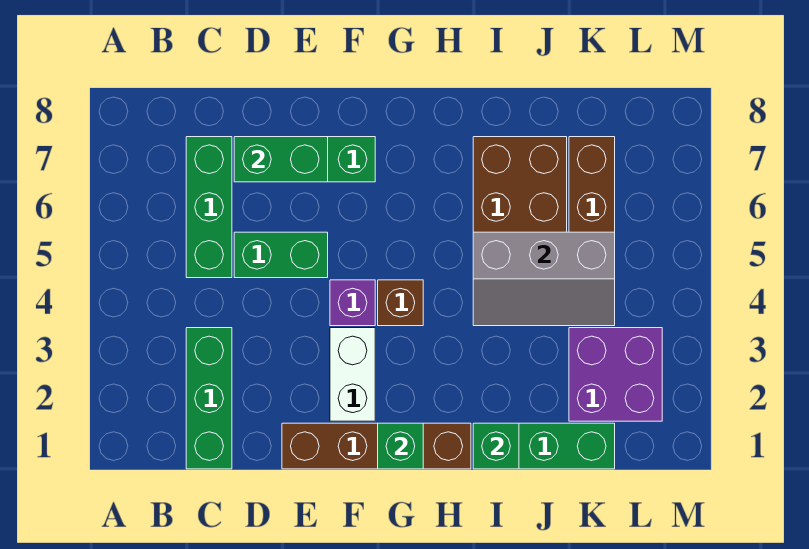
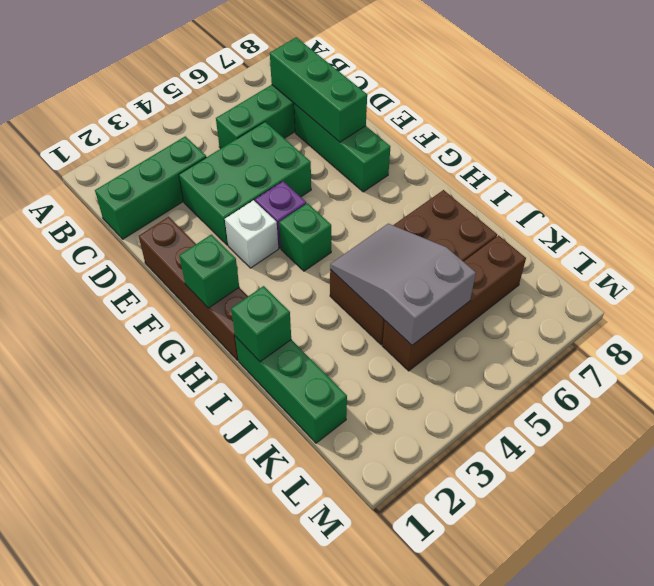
green brick D5:E5 level 1 -> green brick D3:E5 level 1
green brick D7:E7 level 2 -> green brick C7:E7 level 2
white brick F2:F3 level 1 -> white brick F3 level 1
brown brick G4 level 1 -> green brick G4 level 1
grey slope I4:K5 level 2 top 5 -> grey slope I4:K5 level 2 top K
purple brick K2:L3 level 1 -> none

